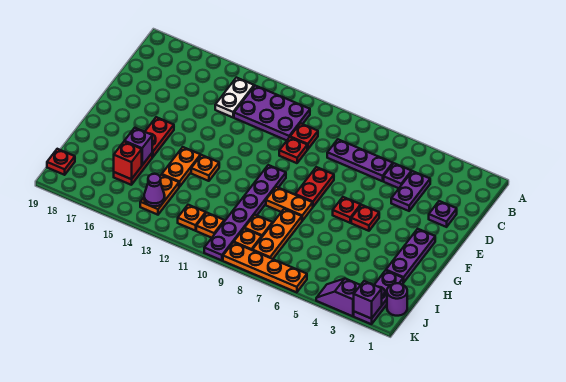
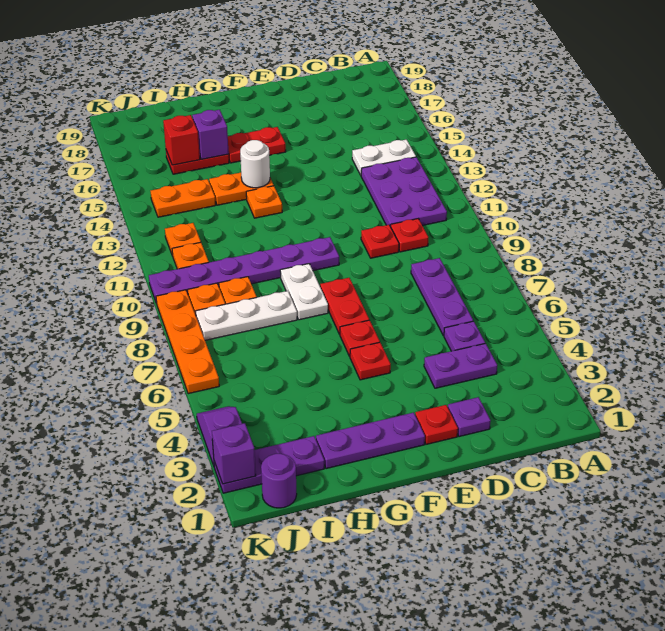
red plate E8:F8 level 1 -> red plate F7:F8 level 1
orange plate G8:G9 level 1 -> white plate G8:G9 level 1
none -> white round brick G14 level 2
orange plate H8:J8 level 1 -> white plate H8:J8 level 1
purple cone J14 level 2 -> none
red plate J19 level 1 -> red plate E2 level 1

